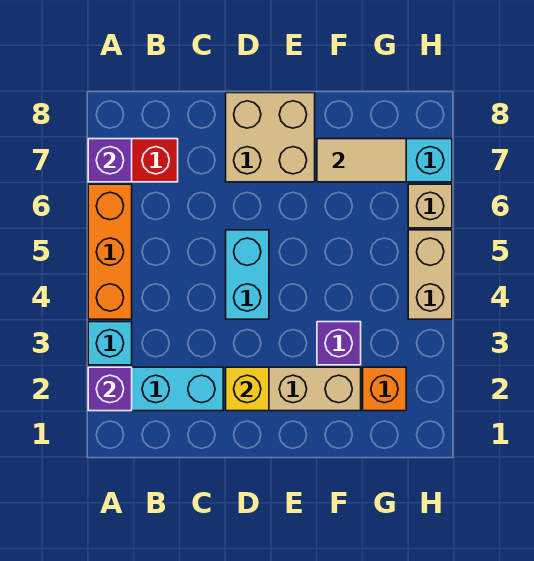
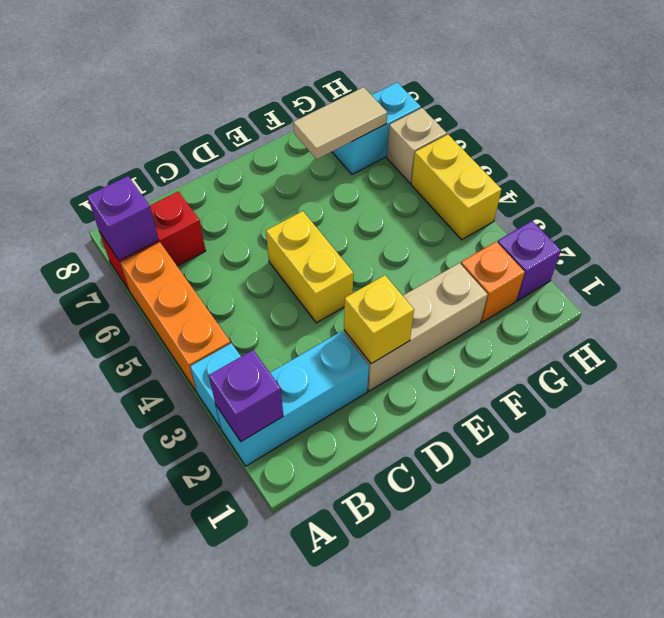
cyan brick D4:D5 level 1 -> yellow brick D4:D5 level 1
tan brick D7:E8 level 1 -> none
purple brick F3 level 1 -> purple brick H2 level 1
tan brick H4:H5 level 1 -> yellow brick H4:H5 level 1

